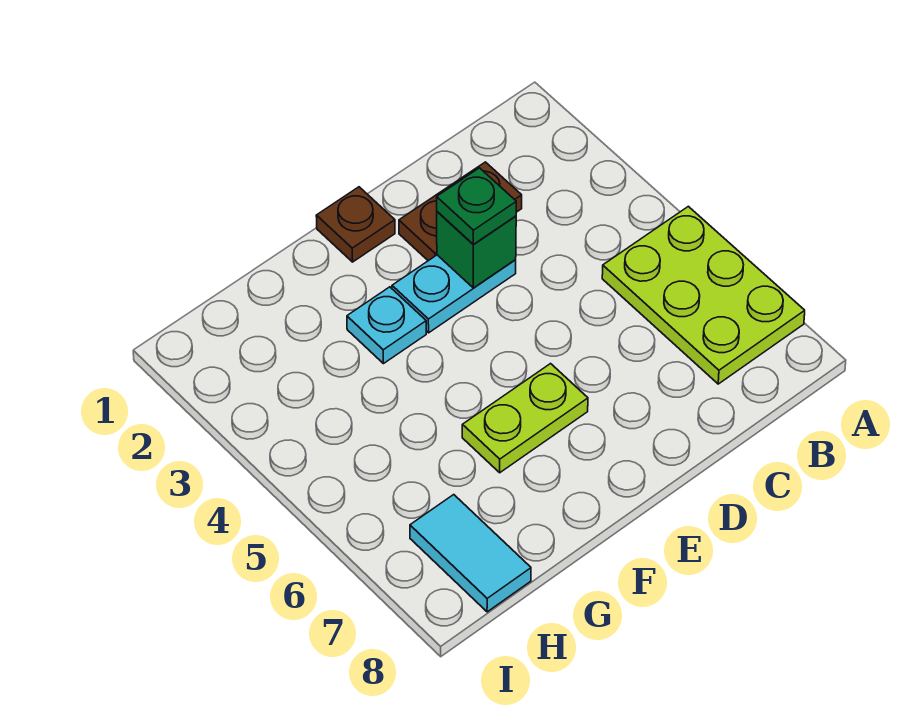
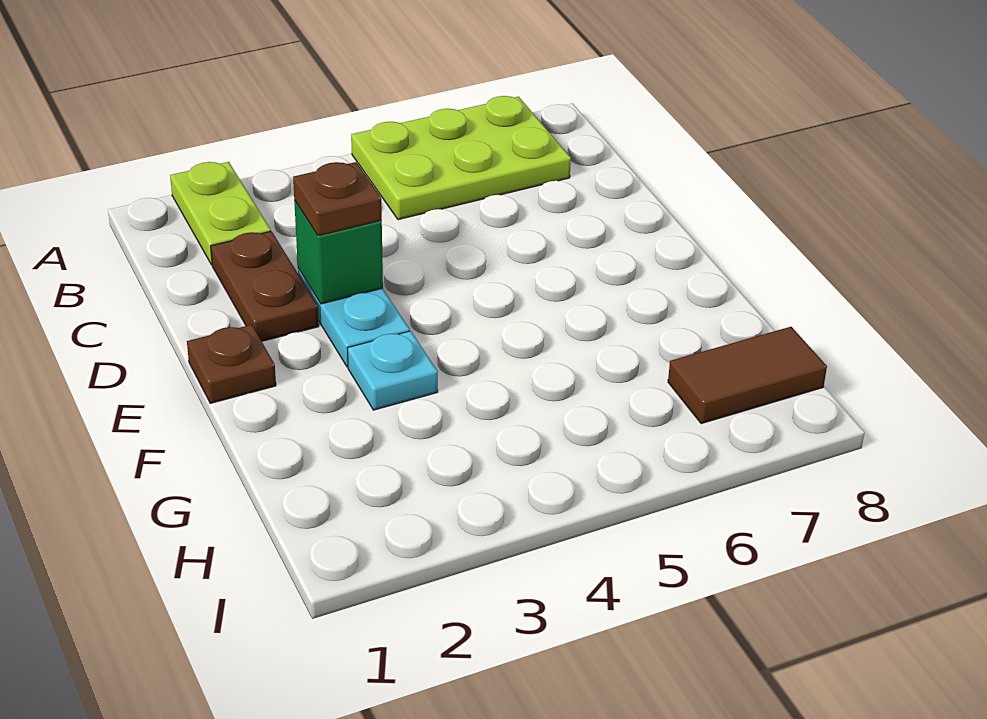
green plate D3 level 3 -> brown plate D3 level 3
lime plate E6:F6 level 1 -> lime plate A2:B2 level 1
cyan tile H7:H8 level 1 -> brown tile H7:H8 level 1

